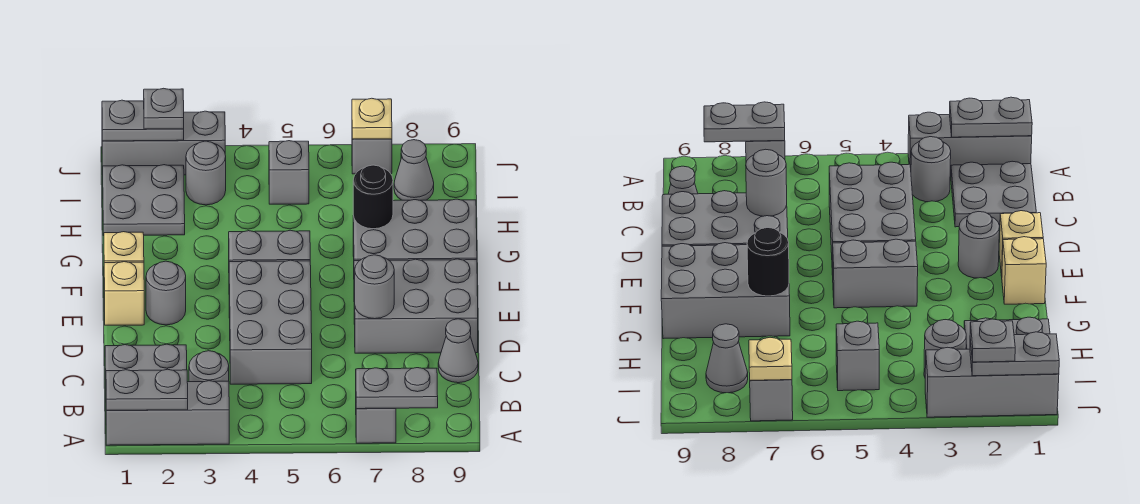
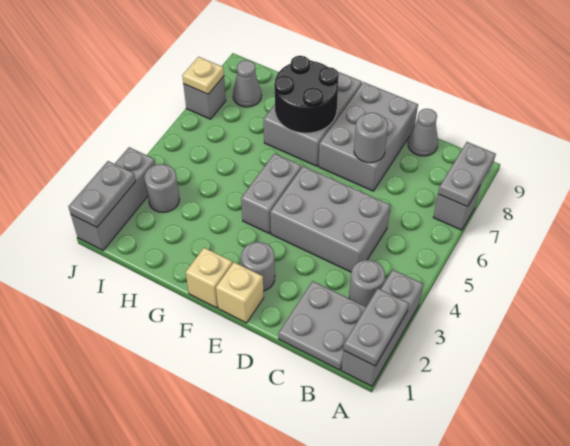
black round brick G7 level 2 -> black round brick F7:G8 level 2
grey plate H1:I2 level 1 -> none
grey brick I5 level 1 -> none
grey plate J2 level 3 -> none

